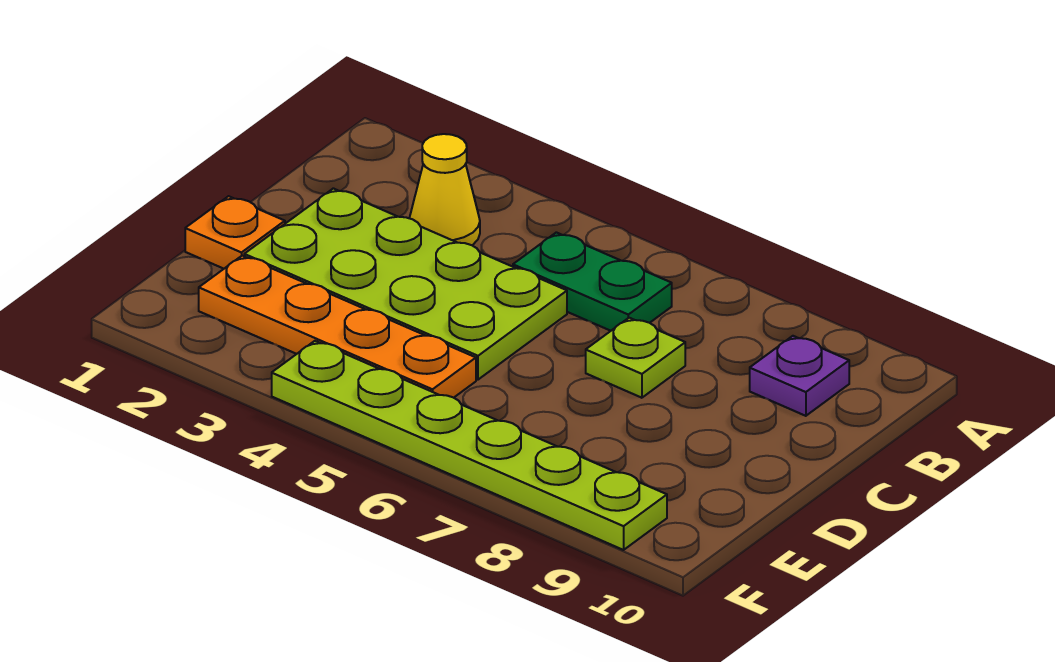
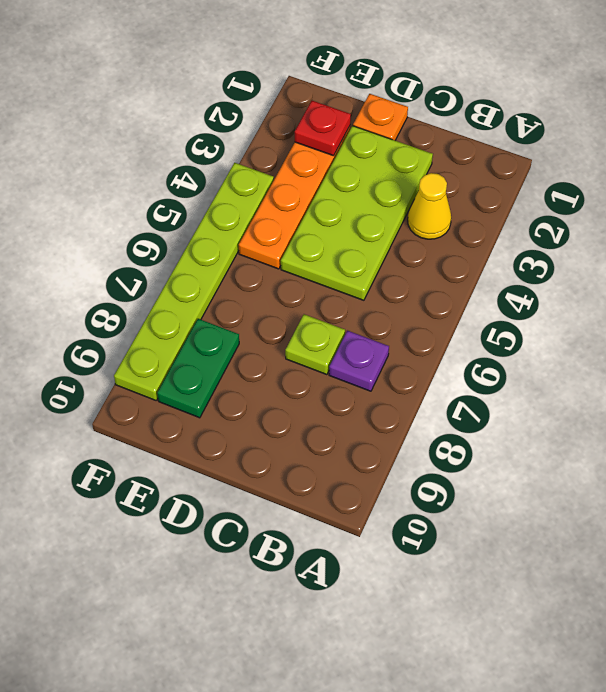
green plate B5:B6 level 1 -> green plate E8:E9 level 1
purple plate B9 level 1 -> purple plate B7 level 1
none -> red plate E2 level 2

